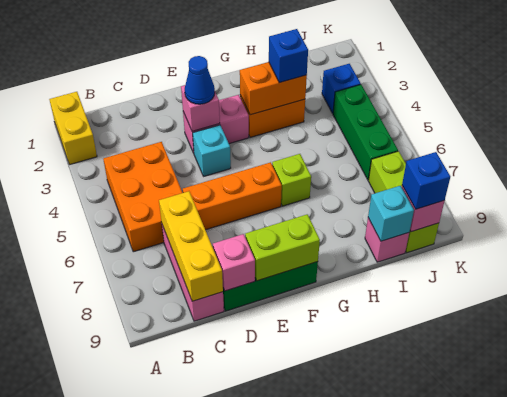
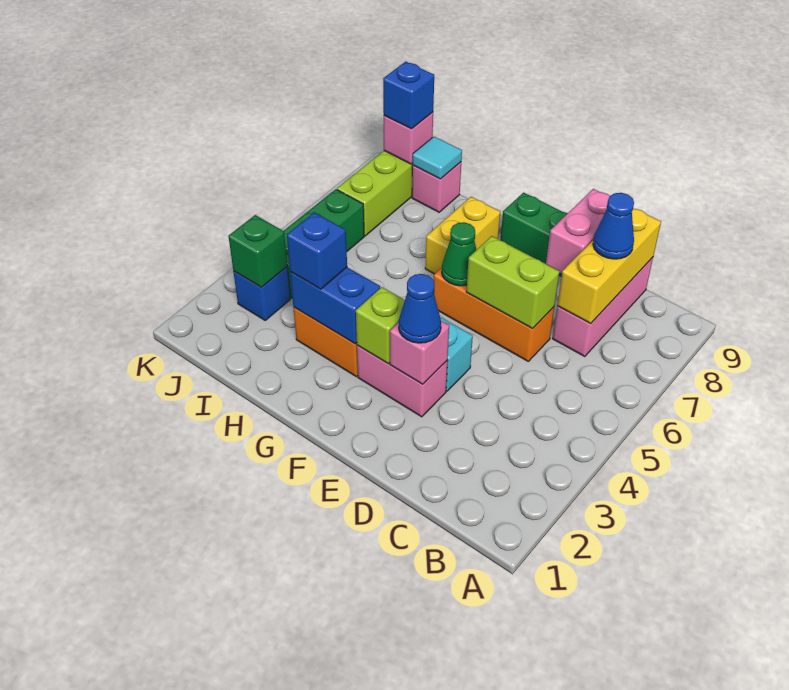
yellow brick A1:A2 level 1 -> yellow brick G7:G8 level 1
orange brick B4:C6 level 1 -> none
none -> blue cone C8 level 3
pink brick D9 level 2 -> pink brick D8:D9 level 2
lime brick E9:F9 level 2 -> lime brick D6:E6 level 2
none -> green cone F6 level 2
orange brick G3:H3 level 2 -> blue brick G3:H3 level 2
lime brick G6 level 1 -> lime brick F3 level 2
cyan brick I9 level 2 -> cyan tile I9 level 2
none -> green brick J3 level 2

